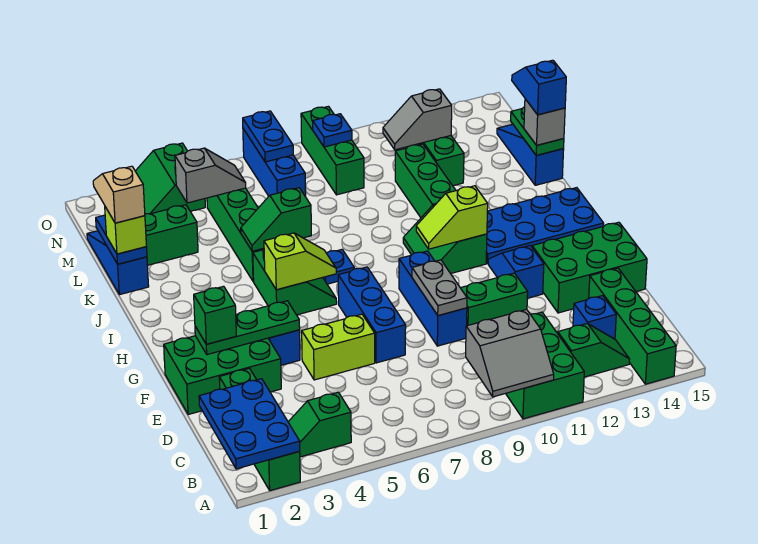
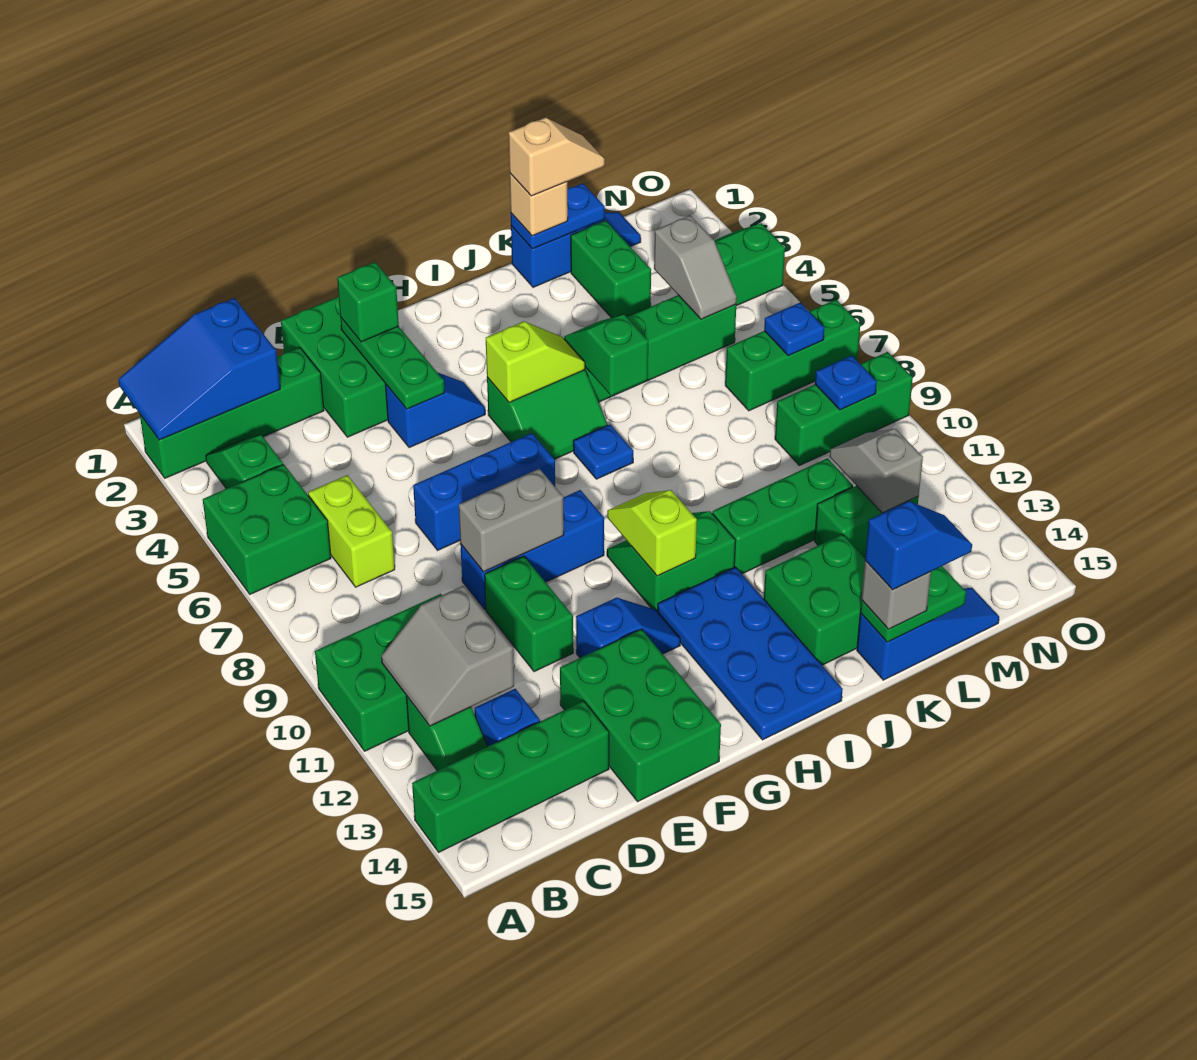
blue plate A1:C2 level 2 -> blue slope A1:C2 level 2 top C
none -> green brick A5:B6 level 1
grey slope A9:B10 level 2 top B -> grey slope B11:C12 level 2 top C
lime brick E5:E6 level 1 -> lime brick C6:C7 level 1
grey plate E9:F9 level 2 -> grey brick E9:F9 level 2
lime slope H5:H6 level 2 top 5 -> lime slope H5:I5 level 2 top H
none -> green brick J13:K14 level 1
lime brick K1 level 3 -> tan brick K1 level 3
blue brick M7:O7 level 1 -> green brick M7:O7 level 1
blue plate N7:O7 level 2 -> blue plate N7 level 2

